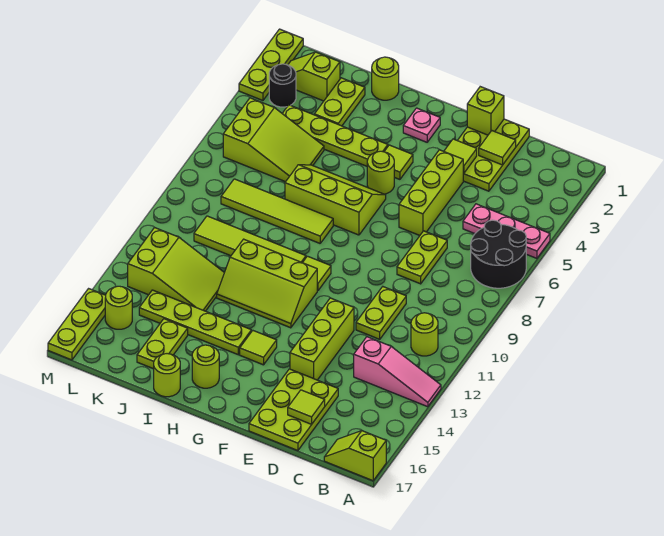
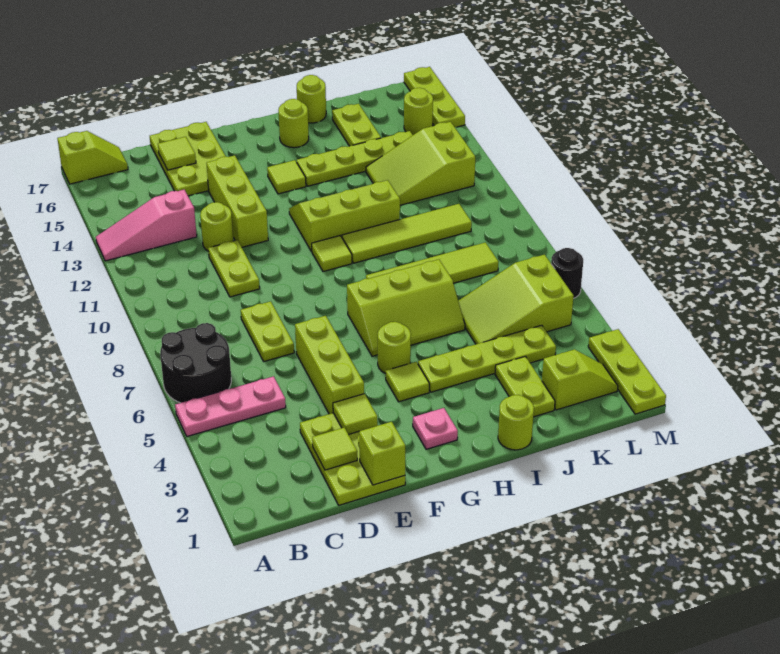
lime round brick B11 level 1 -> lime round brick D12 level 1
black round brick L3 level 1 -> black round brick M6 level 1

